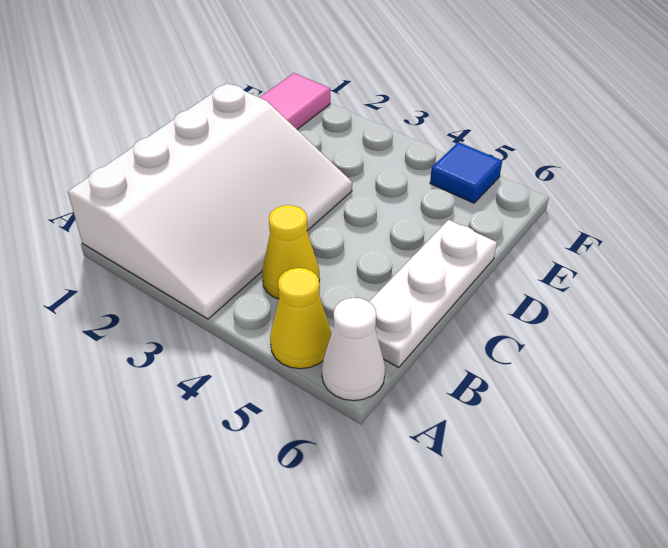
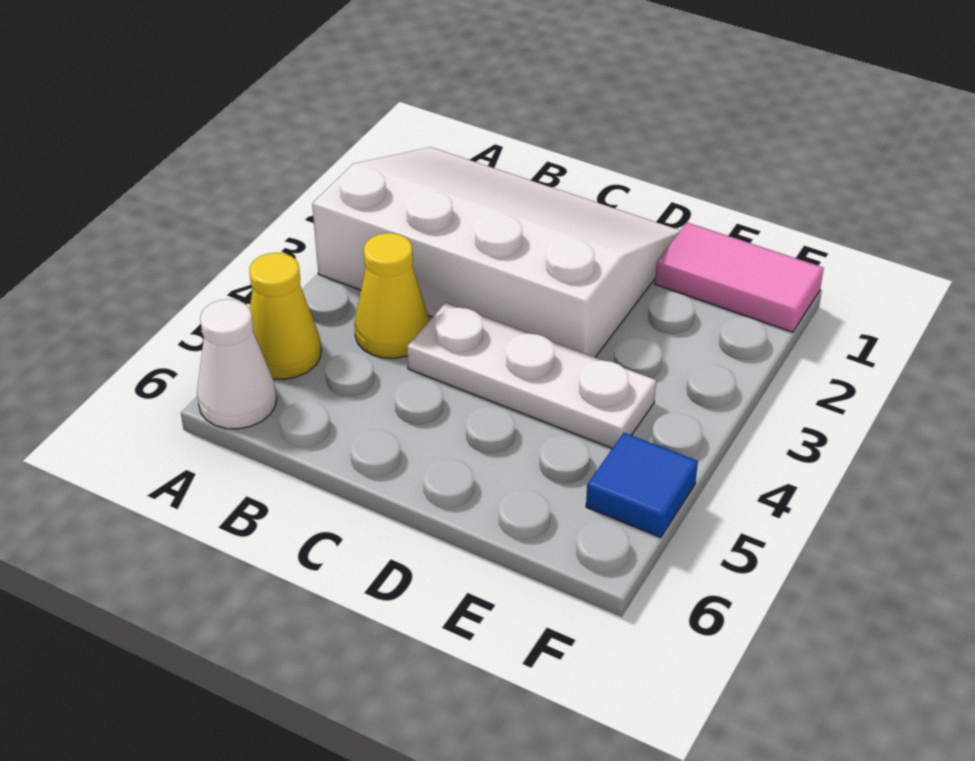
white slope A1:D3 level 1 top 1 -> white slope A1:D3 level 1 top 3
white plate B6:D6 level 1 -> white plate C4:E4 level 1

